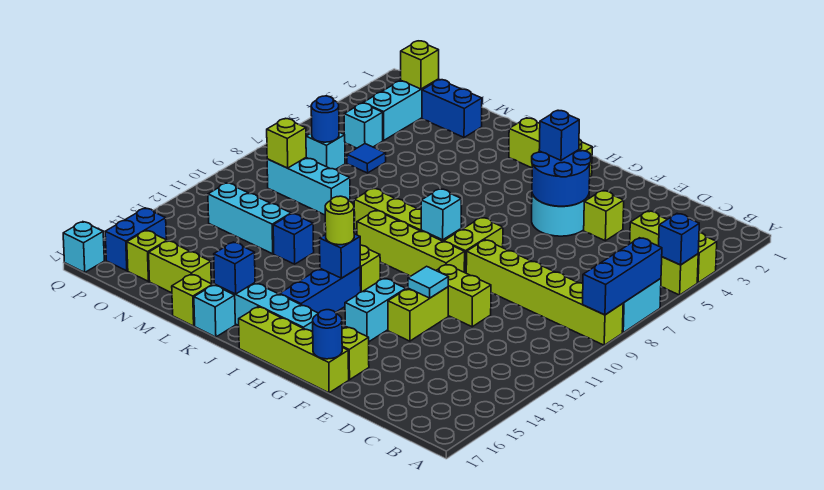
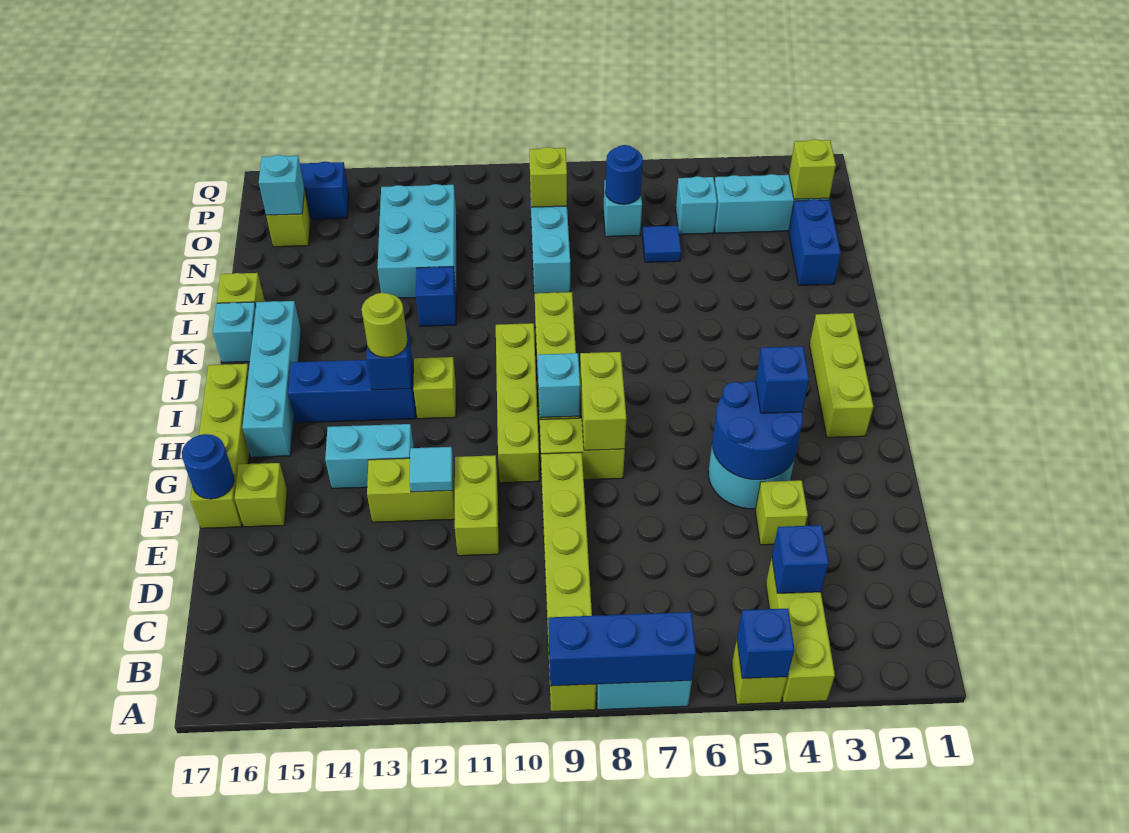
blue brick K16 level 2 -> blue brick C4 level 2
cyan brick M12:O12 level 1 -> cyan brick M12:O13 level 1
lime brick M16:N16 level 1 -> lime brick G8:H8 level 2
cyan brick Q17 level 1 -> cyan brick O16 level 2

